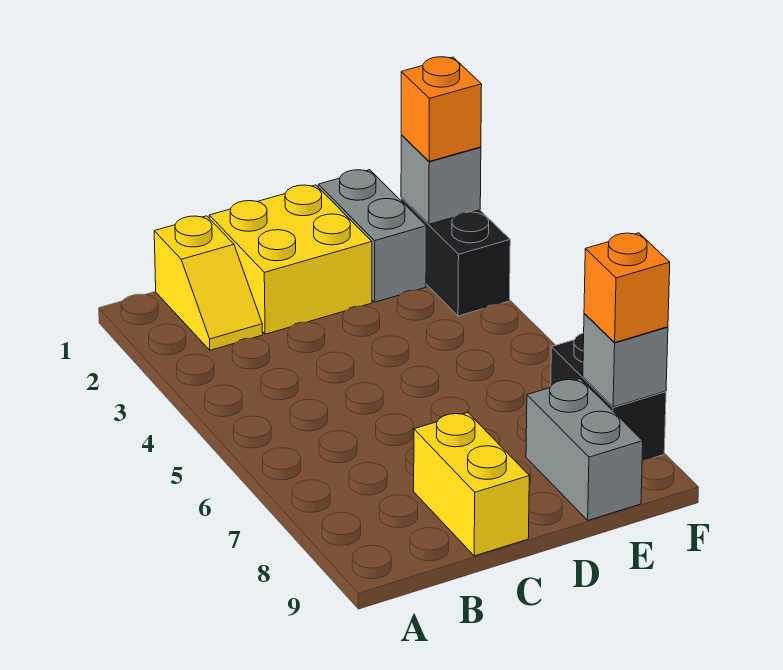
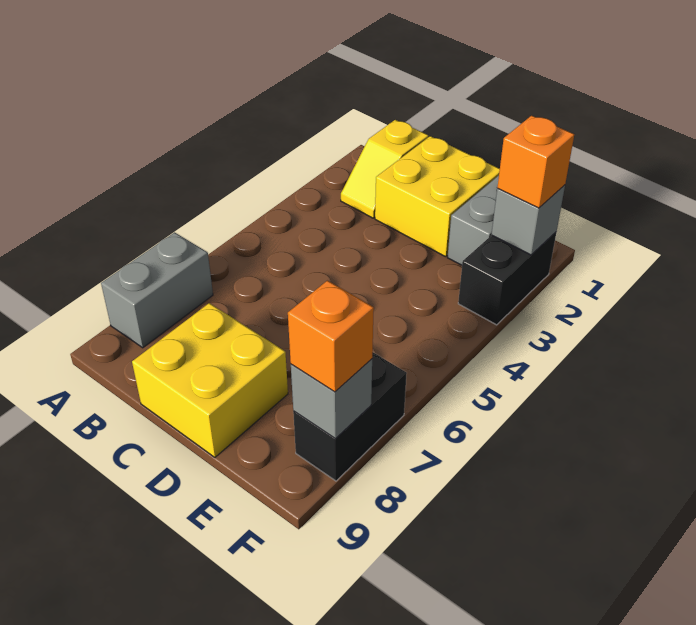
yellow brick C8:C9 level 1 -> yellow brick C8:D9 level 1
grey brick E8:E9 level 1 -> grey brick A7:A8 level 1

